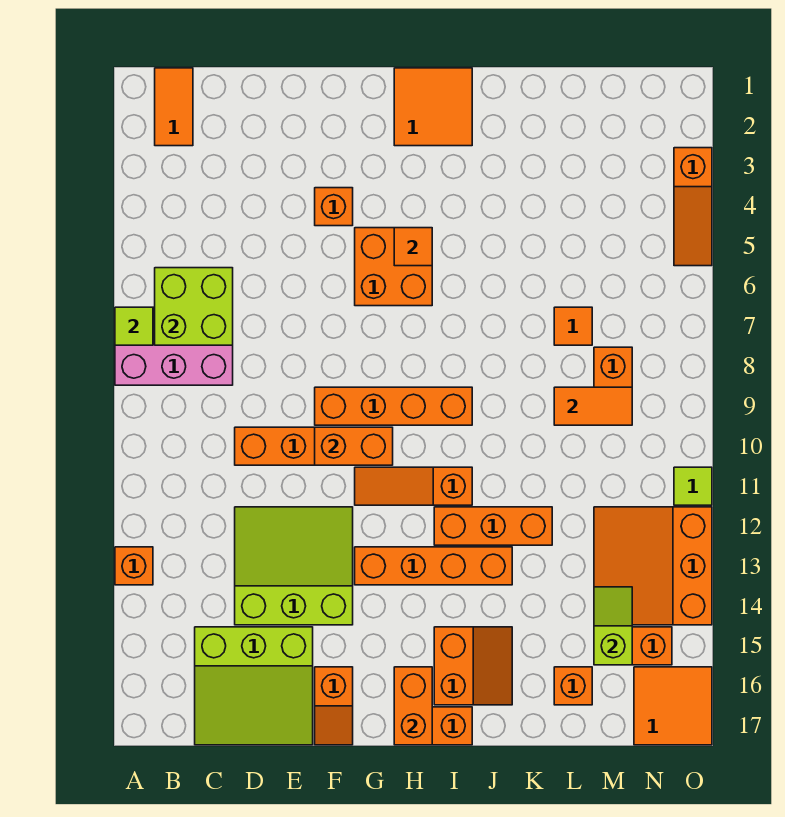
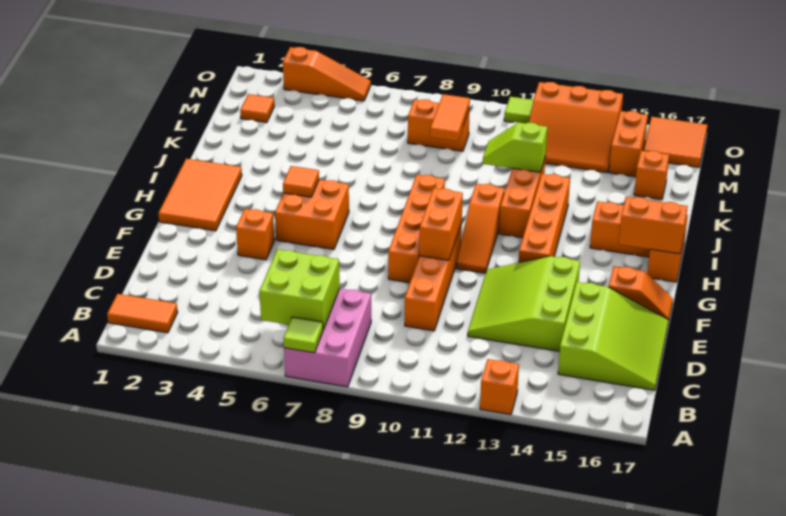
orange tile H1:I2 level 1 -> orange tile G1:I2 level 1
orange tile L7 level 1 -> orange tile M2 level 1
lime slope M14:M15 level 2 top 15 -> lime slope K11:K12 level 2 top 12

